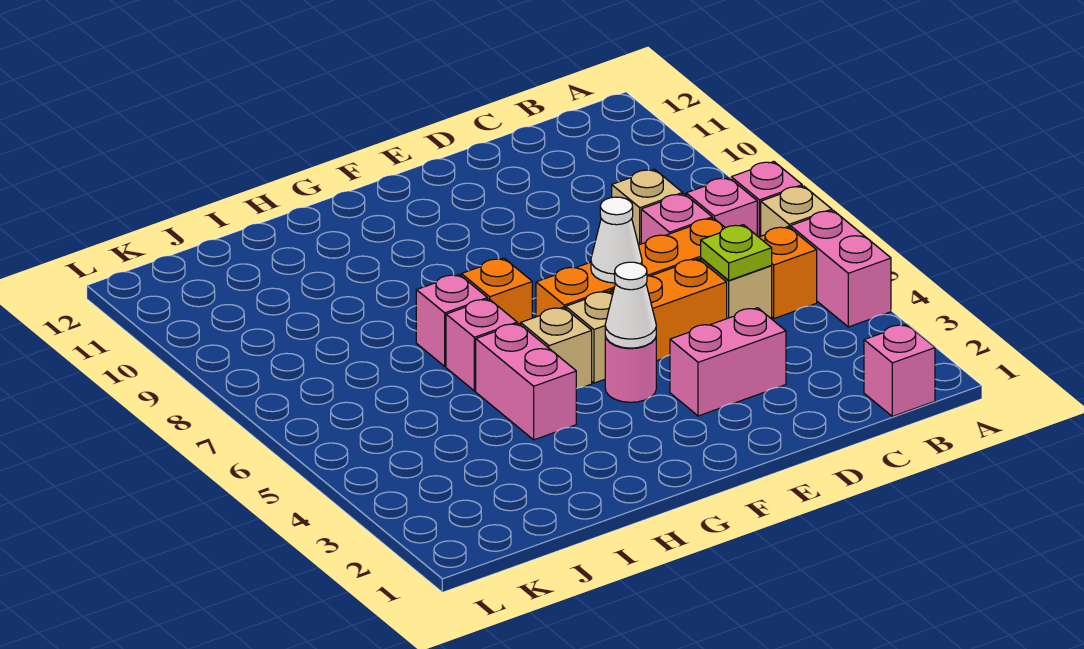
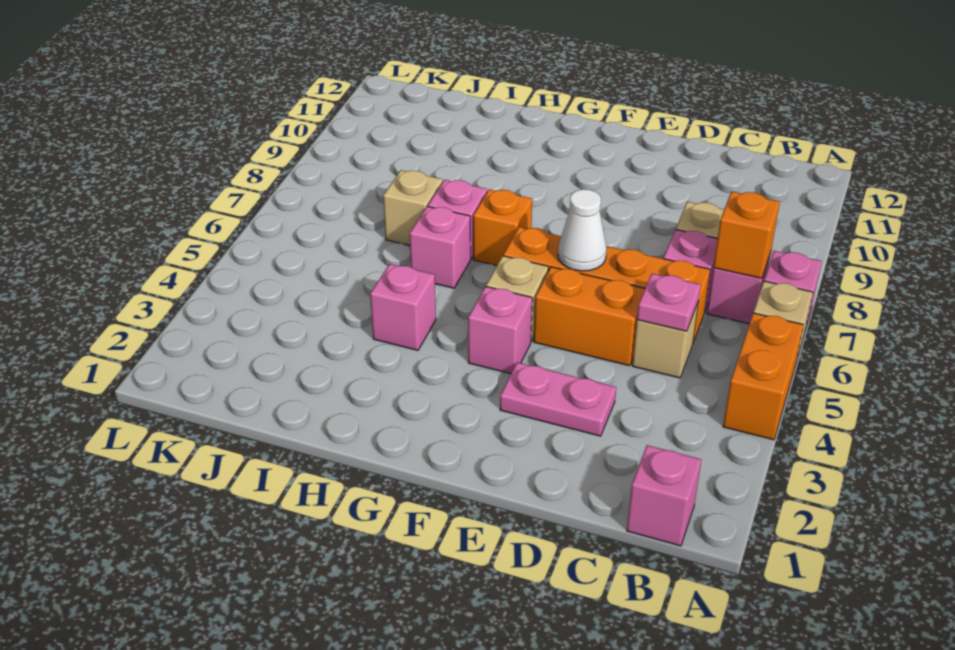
pink brick A4:A5 level 1 -> orange brick A4:A5 level 1
orange brick B5 level 1 -> orange brick B7 level 2
lime plate C5 level 2 -> pink plate C5 level 2
pink brick D3:E3 level 1 -> pink plate D3:E3 level 1
pink round brick F4 level 1 -> pink brick F4 level 1
white cone F4 level 2 -> none
tan brick G5 level 1 -> tan brick I7 level 1
pink brick H4:H5 level 1 -> pink brick H4 level 1

